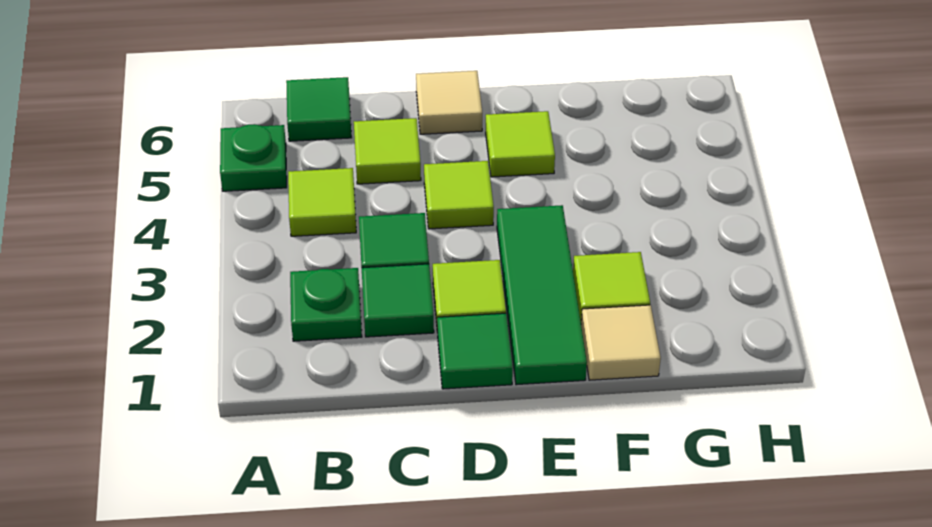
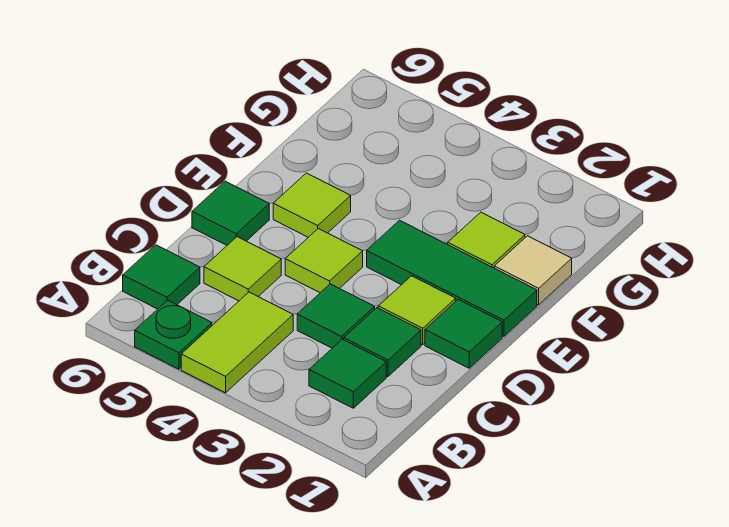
green plate B2 level 1 -> green tile B2 level 1
lime tile B4 level 1 -> lime tile A4:B4 level 1
tan tile D6 level 1 -> green tile D6 level 1

